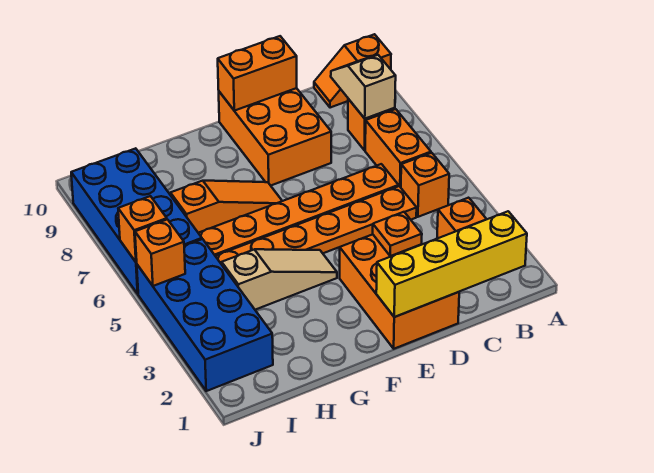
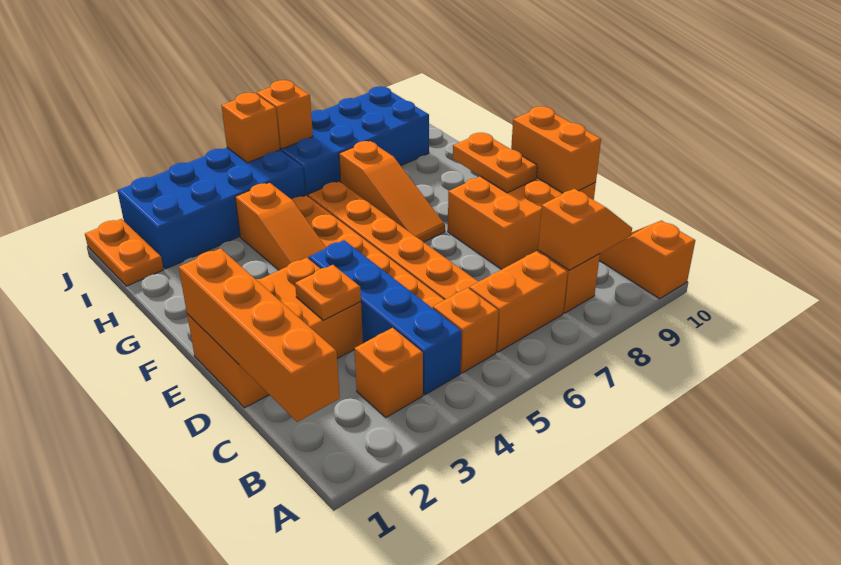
yellow brick B1:E1 level 2 -> orange brick B1:E1 level 2
none -> blue brick B4:E4 level 1
tan slope B8:B9 level 2 top 8 -> orange slope B8:B9 level 2 top 8
none -> orange plate E9:F9 level 2
tan slope F4:H4 level 1 top H -> orange slope F4:H4 level 1 top H
none -> orange plate I1:J1 level 1

